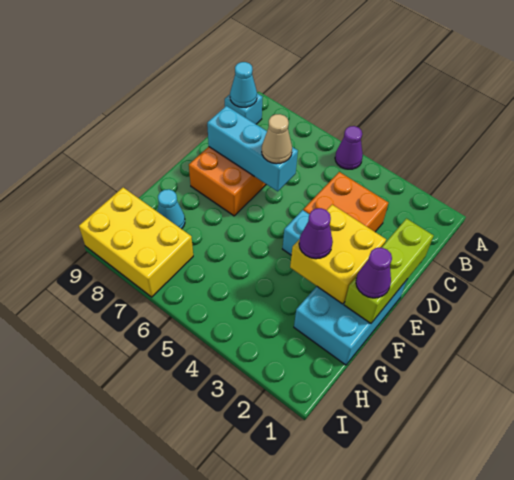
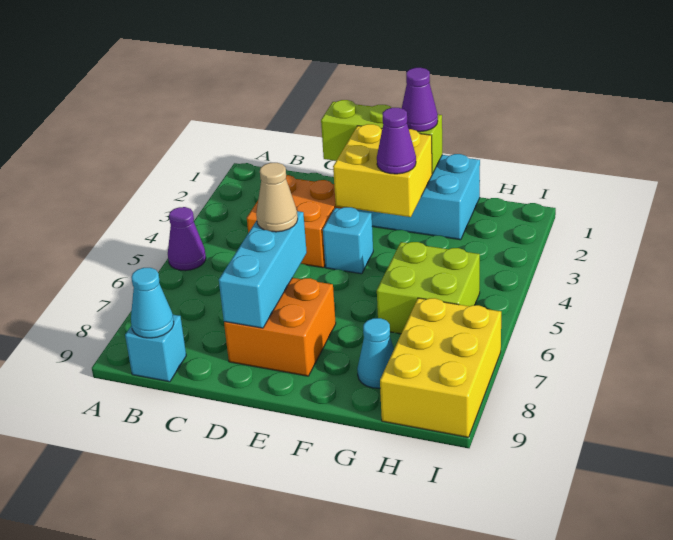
none -> lime brick G5:H6 level 1

